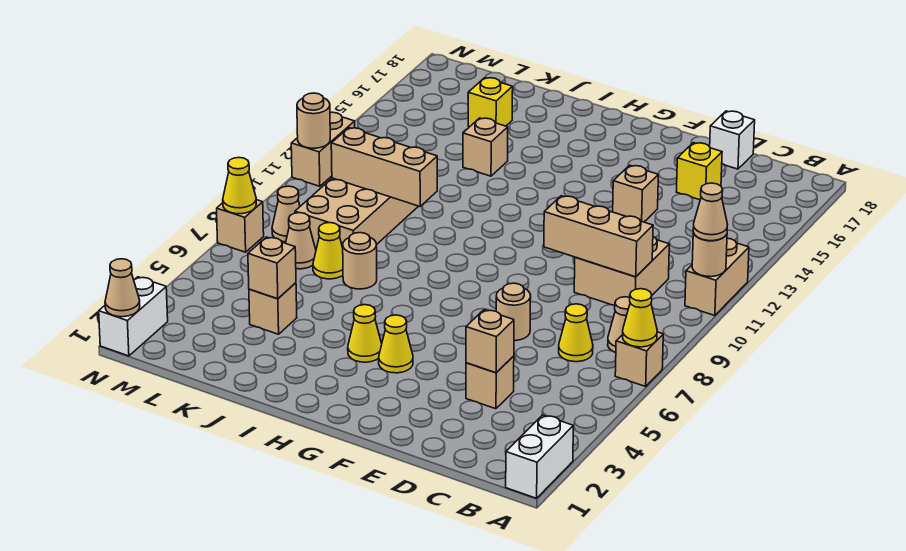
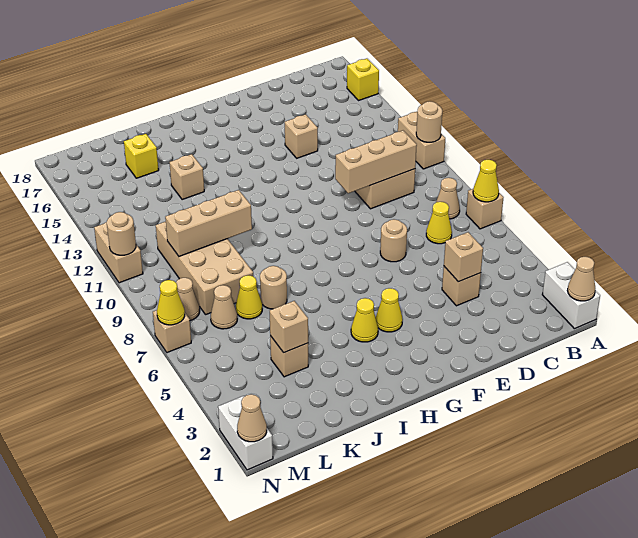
tan cone A11 level 3 -> tan cone A1 level 2
yellow brick D16 level 1 -> yellow brick A16 level 1
white brick D18 level 1 -> none

